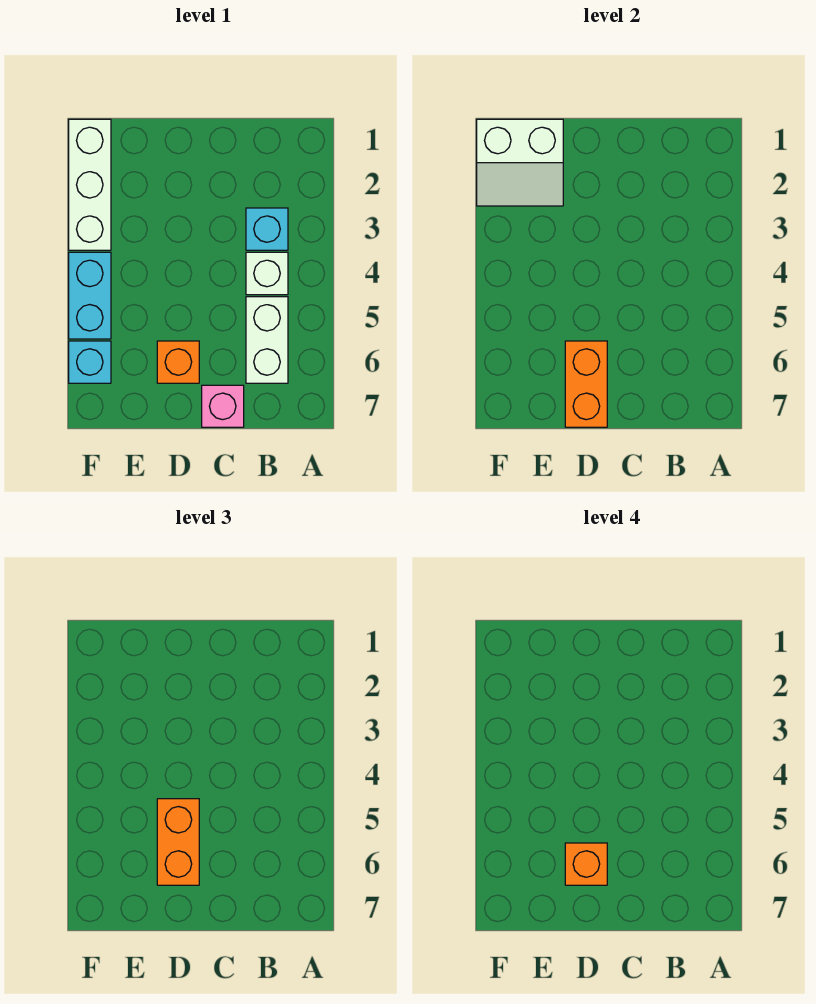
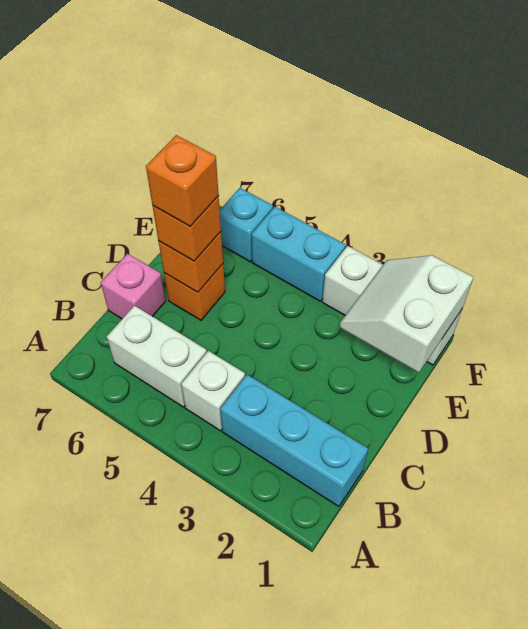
cyan brick B3 level 1 -> cyan brick B1:B3 level 1
orange brick D5:D6 level 3 -> orange brick D6 level 3
orange brick D6:D7 level 2 -> orange brick D6 level 2

